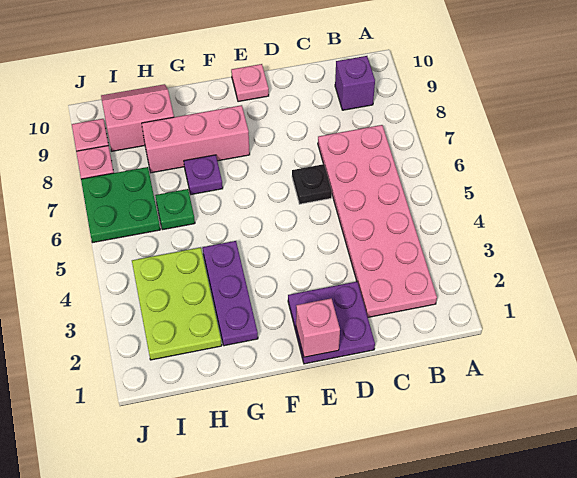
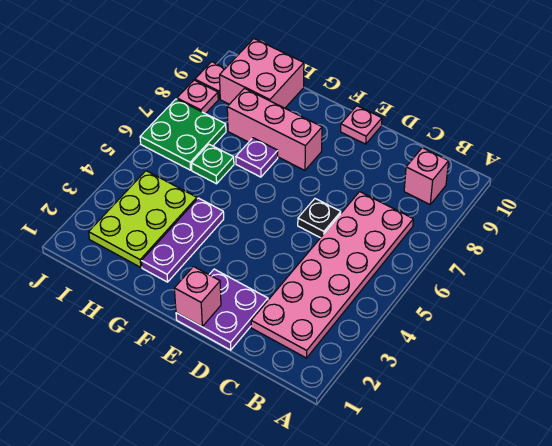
purple brick B9 level 1 -> pink brick B9 level 1
pink slope H9:I10 level 1 top 9 -> pink brick H9:I10 level 1

